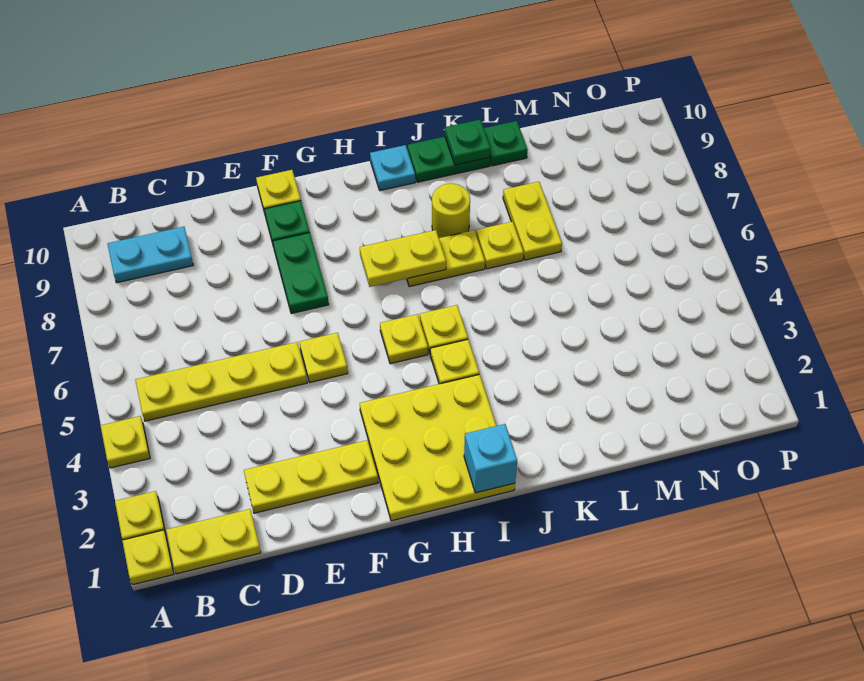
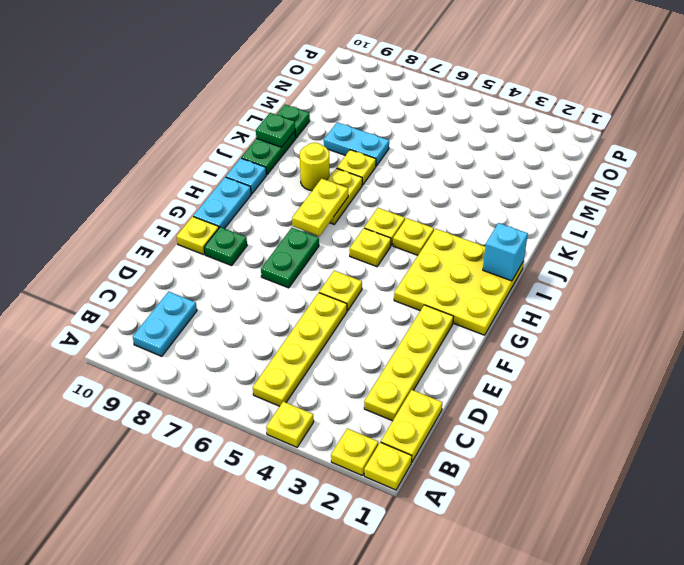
yellow plate D2:F2 level 1 -> yellow plate C2:F2 level 1
green plate F7:F8 level 1 -> green plate F7:G7 level 1
none -> cyan plate G10:H10 level 1
yellow plate L7:L8 level 1 -> cyan plate L7:L8 level 1

